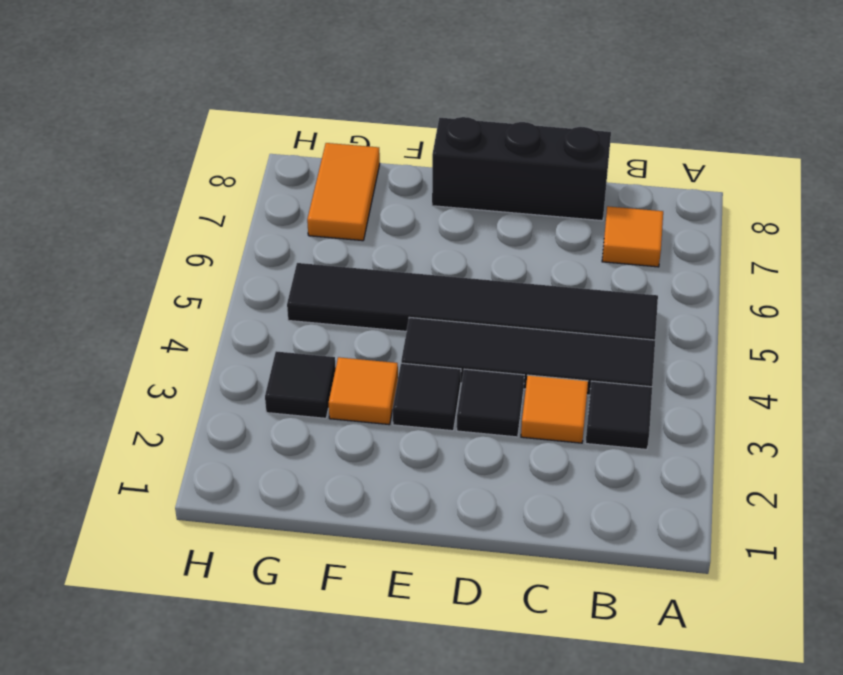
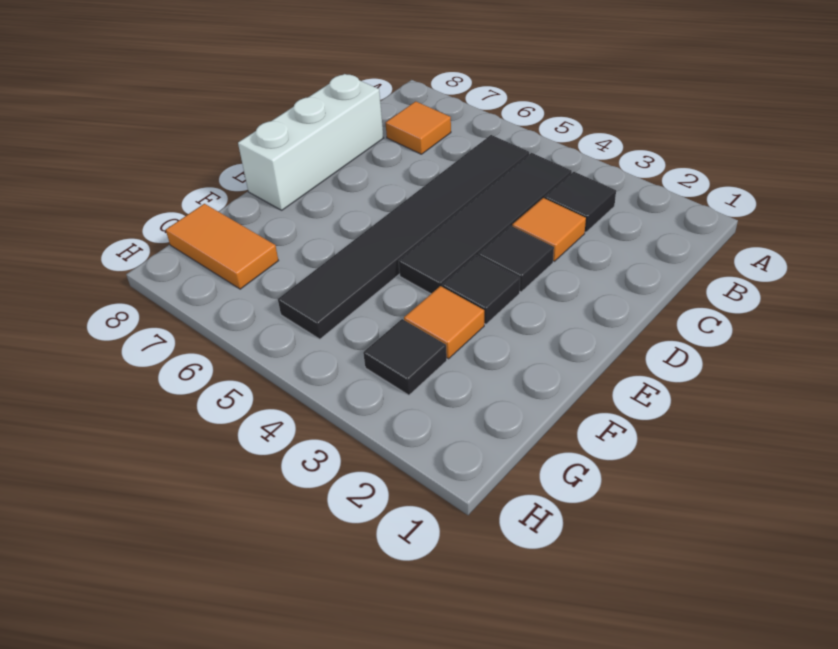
black brick C8:E8 level 1 -> white brick C8:E8 level 1

